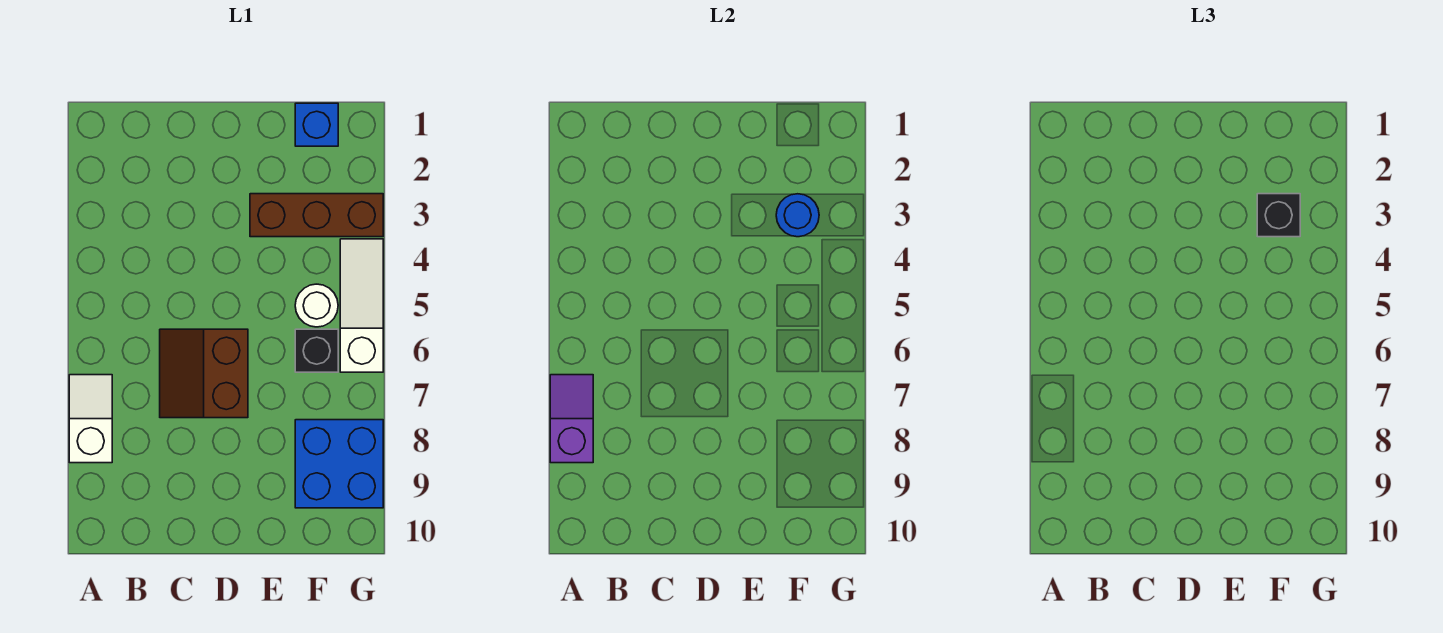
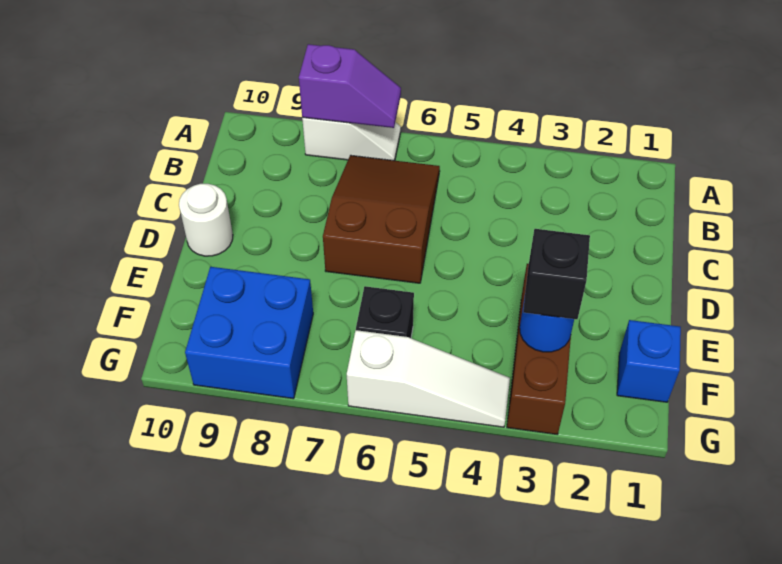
brown slope C6:D7 level 1 top D -> brown slope B6:D7 level 1 top D
white round brick F5 level 1 -> white round brick D10 level 1

